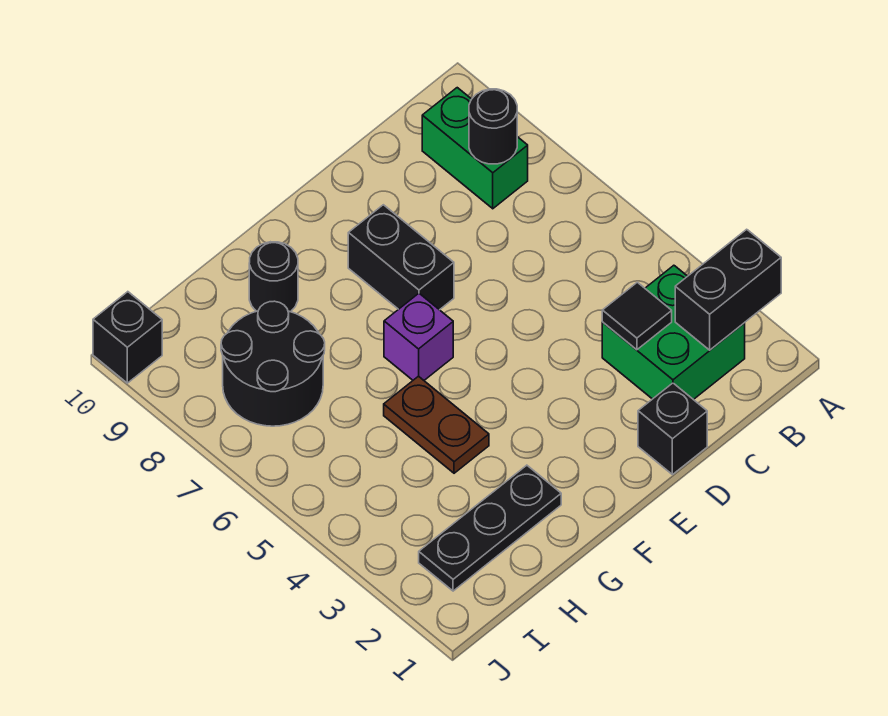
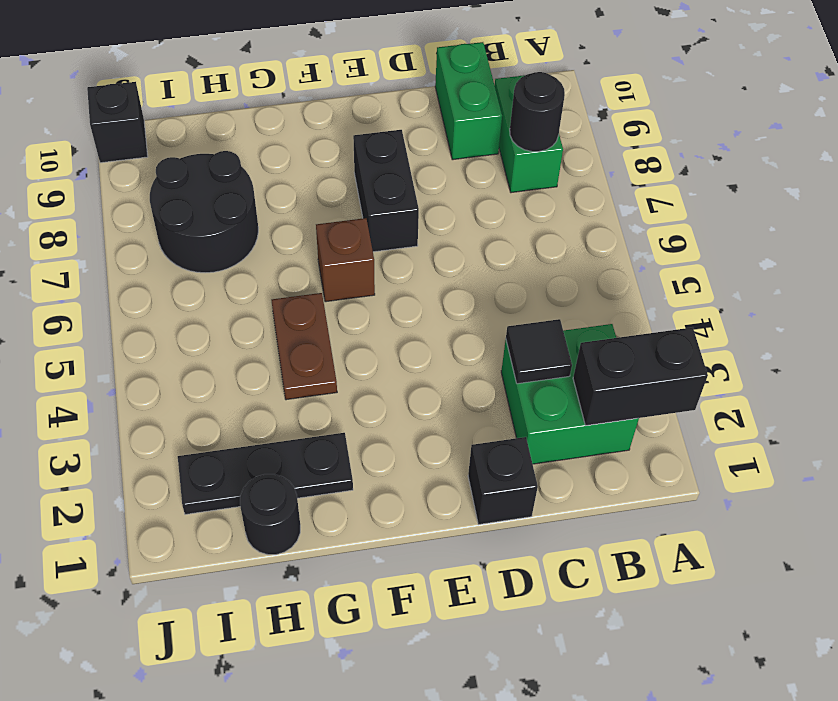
none -> green brick C9:C10 level 1
purple brick F6 level 1 -> brown brick F6 level 1
black round brick G9 level 1 -> black round brick H1 level 1

